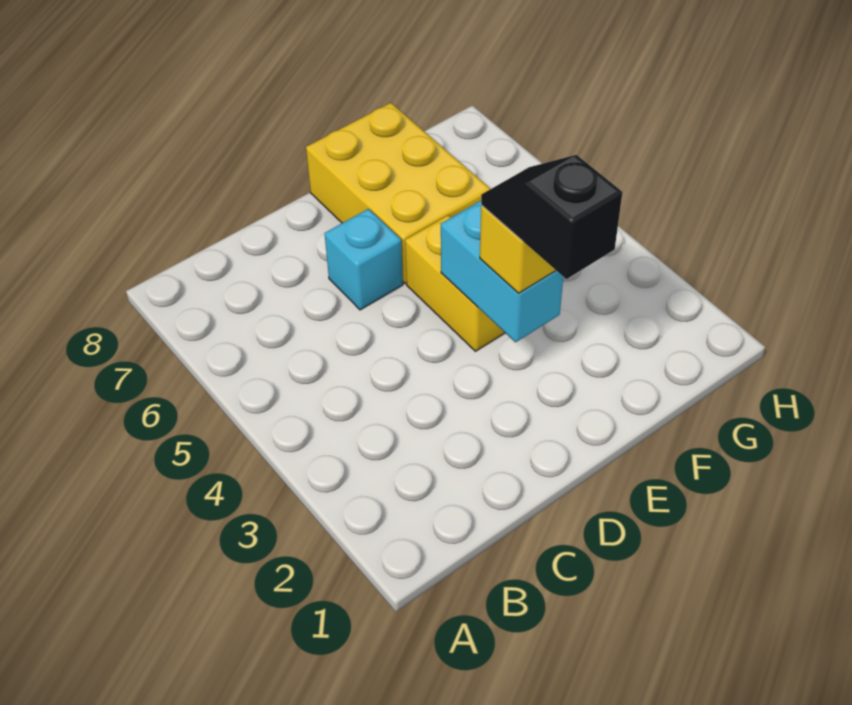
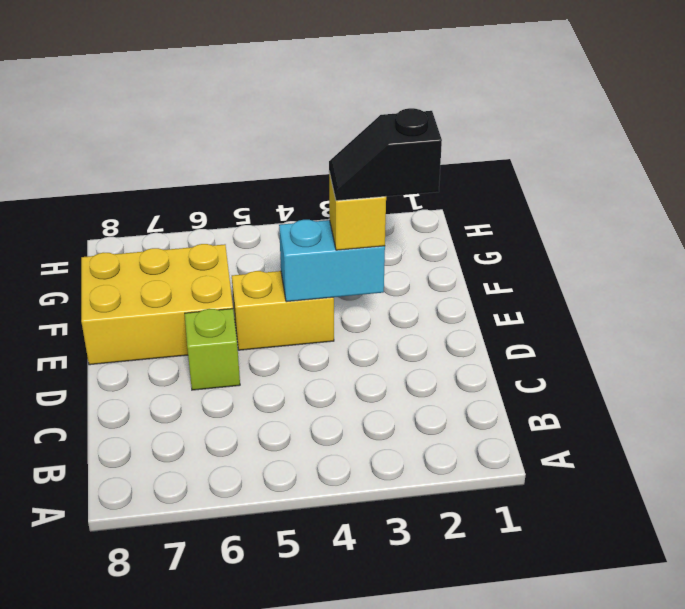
cyan brick D6 level 1 -> lime brick D6 level 1

